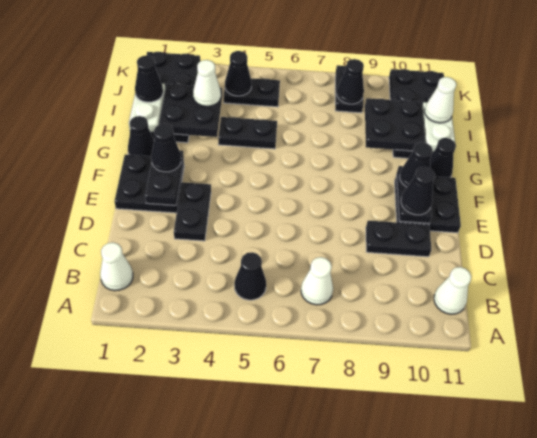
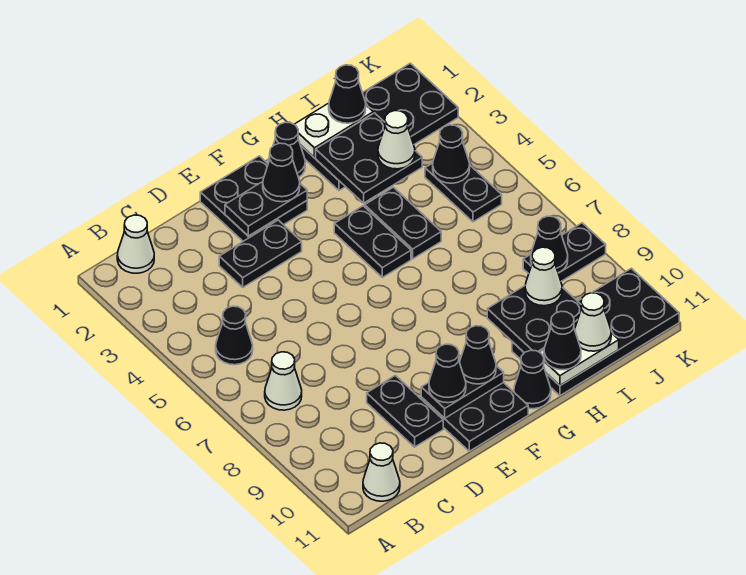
none -> black plate G4:G5 level 1
none -> black cone H11 level 3
none -> white cone I9 level 3

